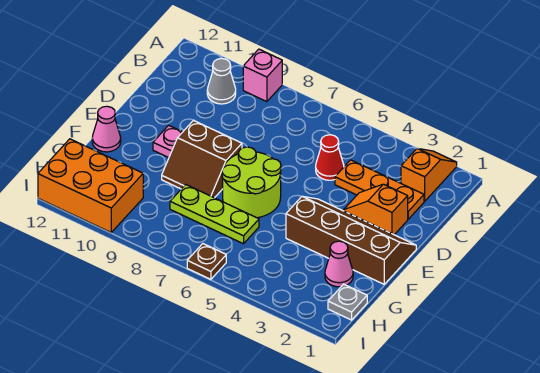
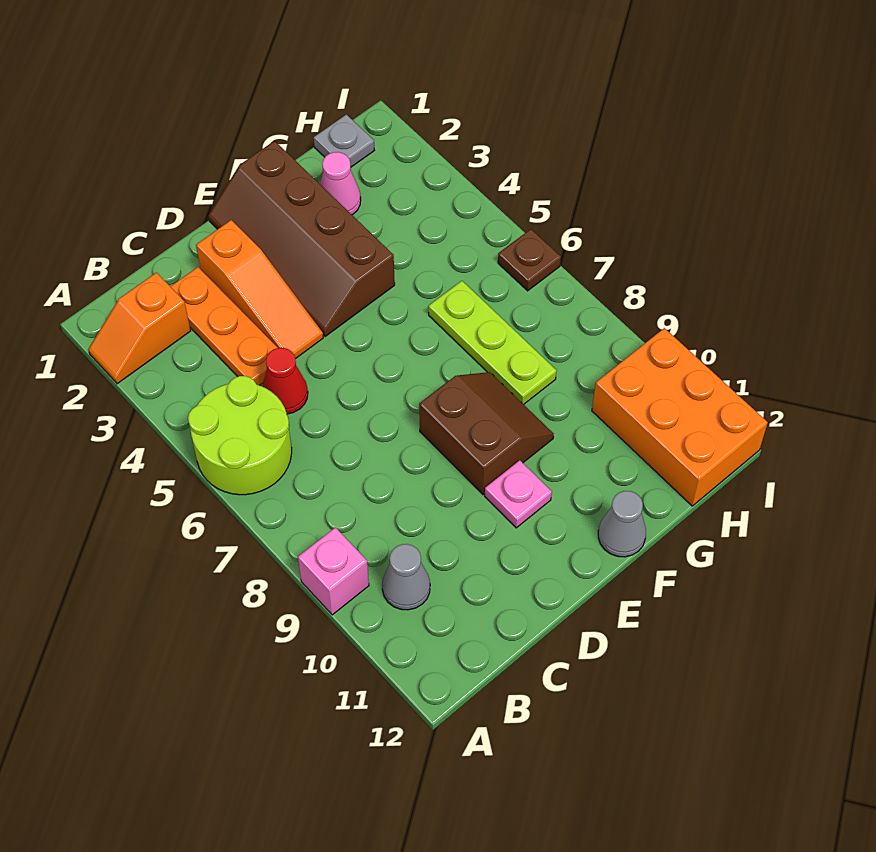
orange slope D2:D3 level 1 top 2 -> orange slope D2:D4 level 1 top 2
lime round brick E6:F7 level 1 -> lime round brick A5:B6 level 1
pink cone F12 level 1 -> grey cone F12 level 1

